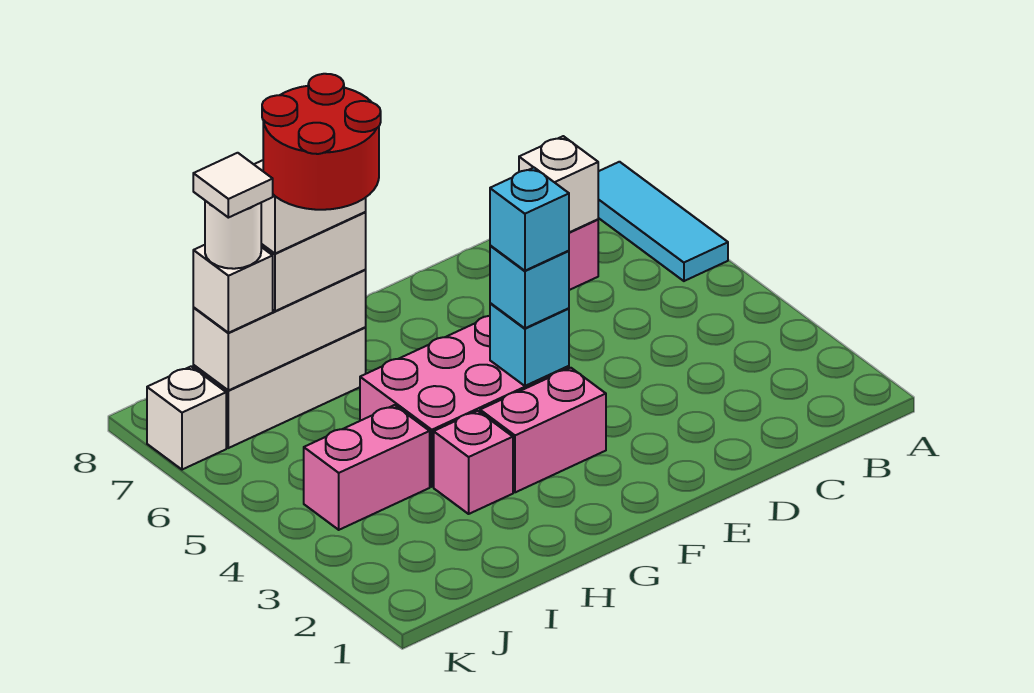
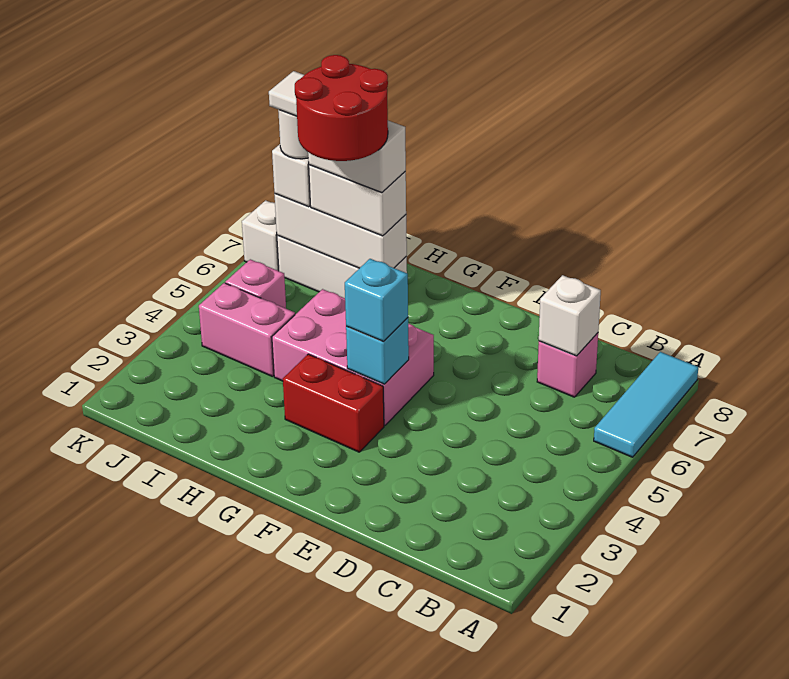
pink brick F3:G3 level 1 -> red brick F3:G3 level 1
cyan brick F4 level 4 -> none
pink brick H3 level 1 -> pink brick J5 level 1

